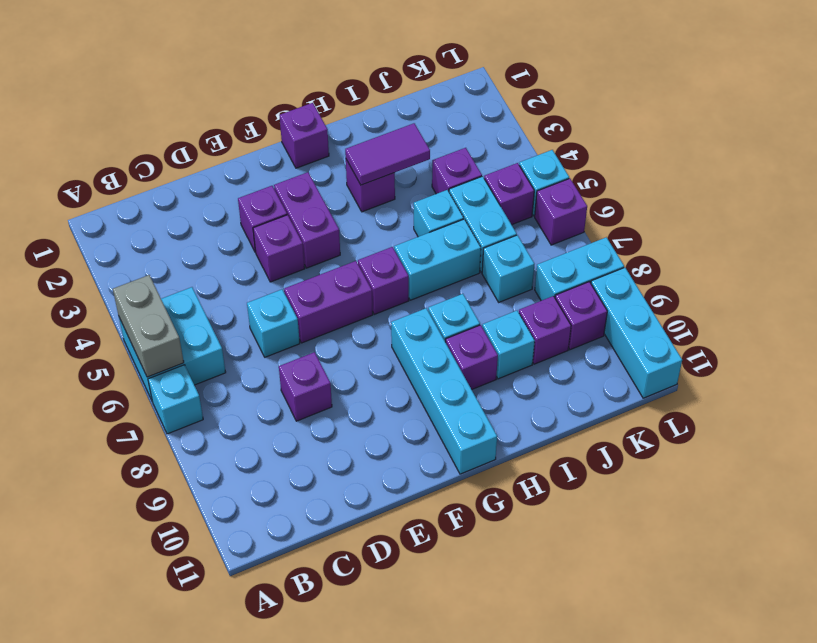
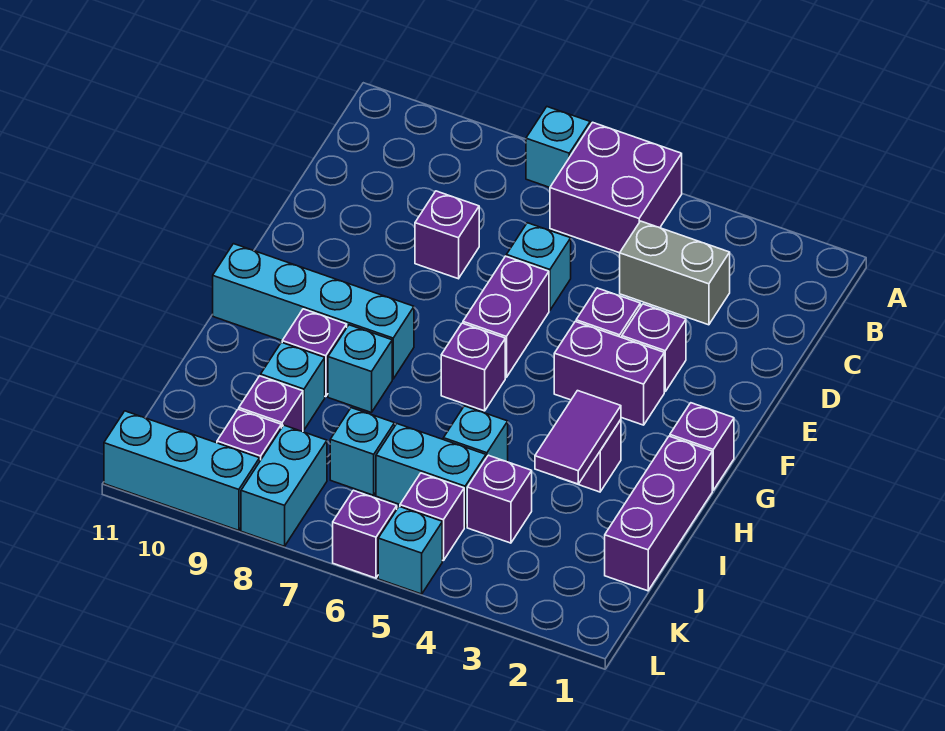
cyan brick A5:B6 level 1 -> purple brick A5:B6 level 1
grey brick A5:A6 level 2 -> grey brick C3:C4 level 1
none -> purple brick H1:J1 level 1
cyan brick H6:I6 level 1 -> none

